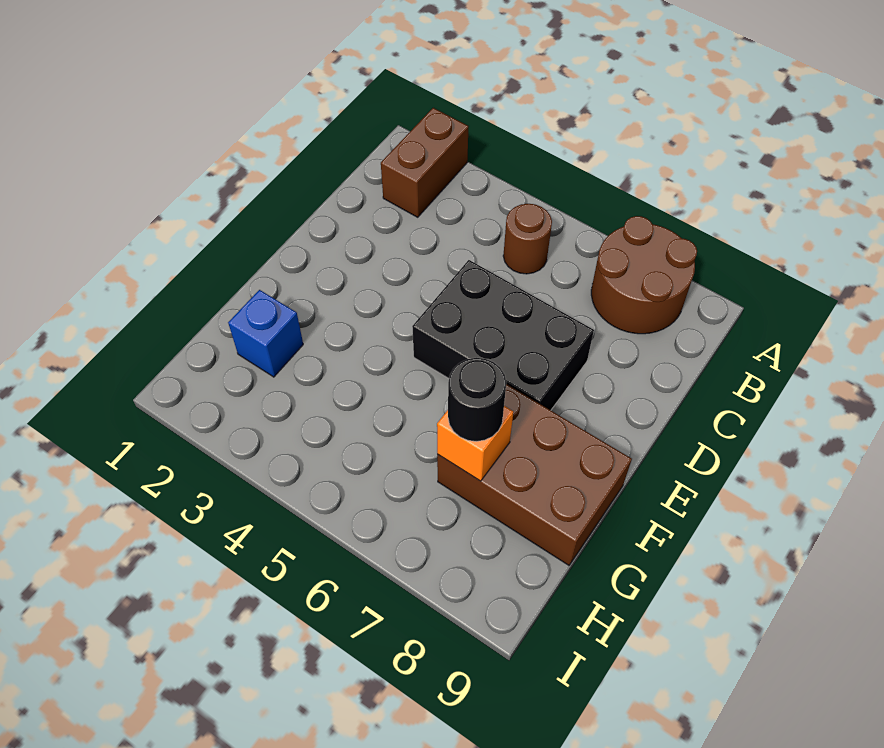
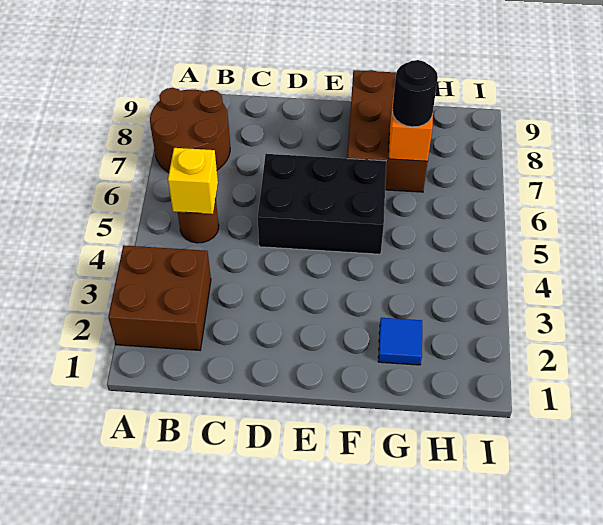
brown brick A2:B2 level 1 -> brown brick A2:B3 level 1
none -> yellow brick B5 level 2
black brick D5:E7 level 1 -> black brick D5:F6 level 1
blue brick G2 level 1 -> blue tile G2 level 1

